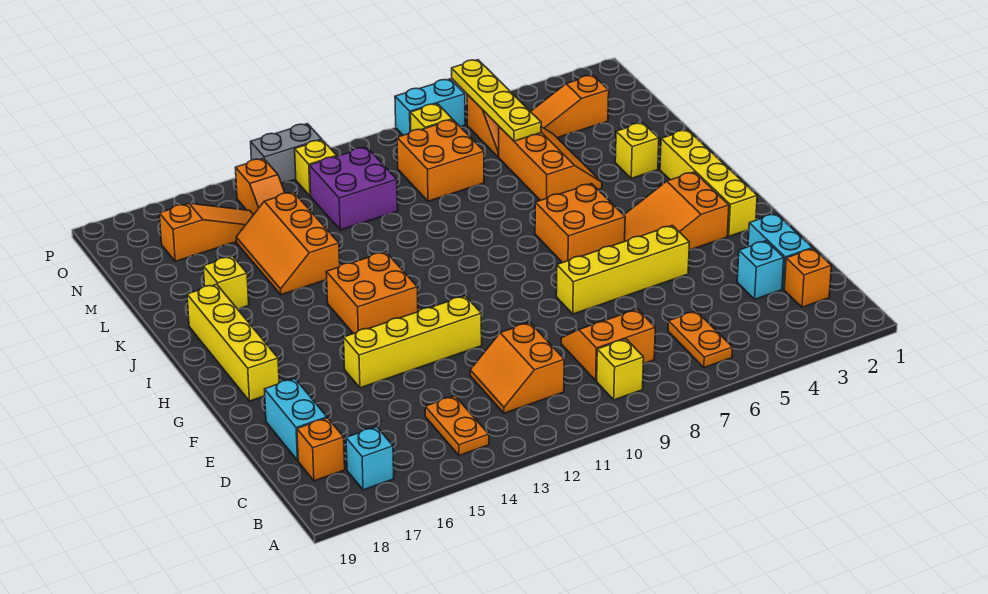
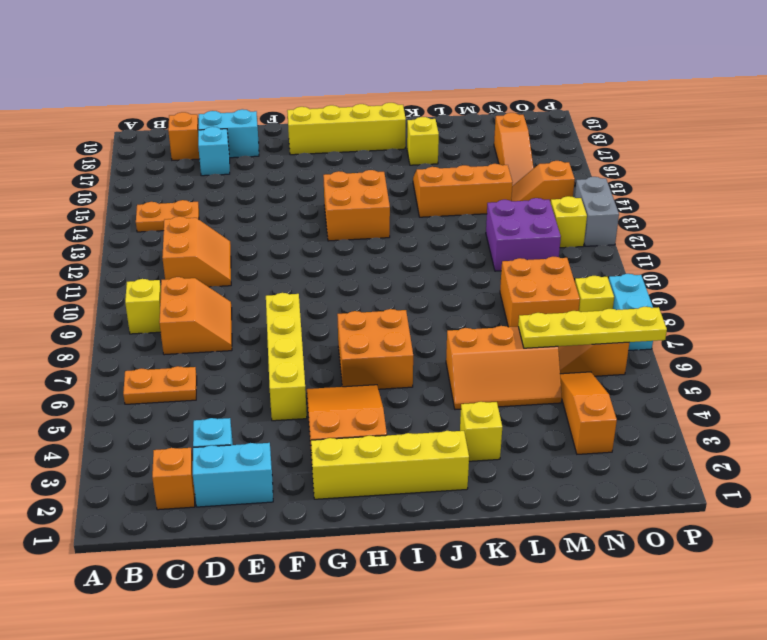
cyan brick B17 level 1 -> cyan brick D17 level 1
orange slope C11:D12 level 1 top 11 -> orange slope C11:D12 level 1 top C
yellow brick F12:F15 level 1 -> none

